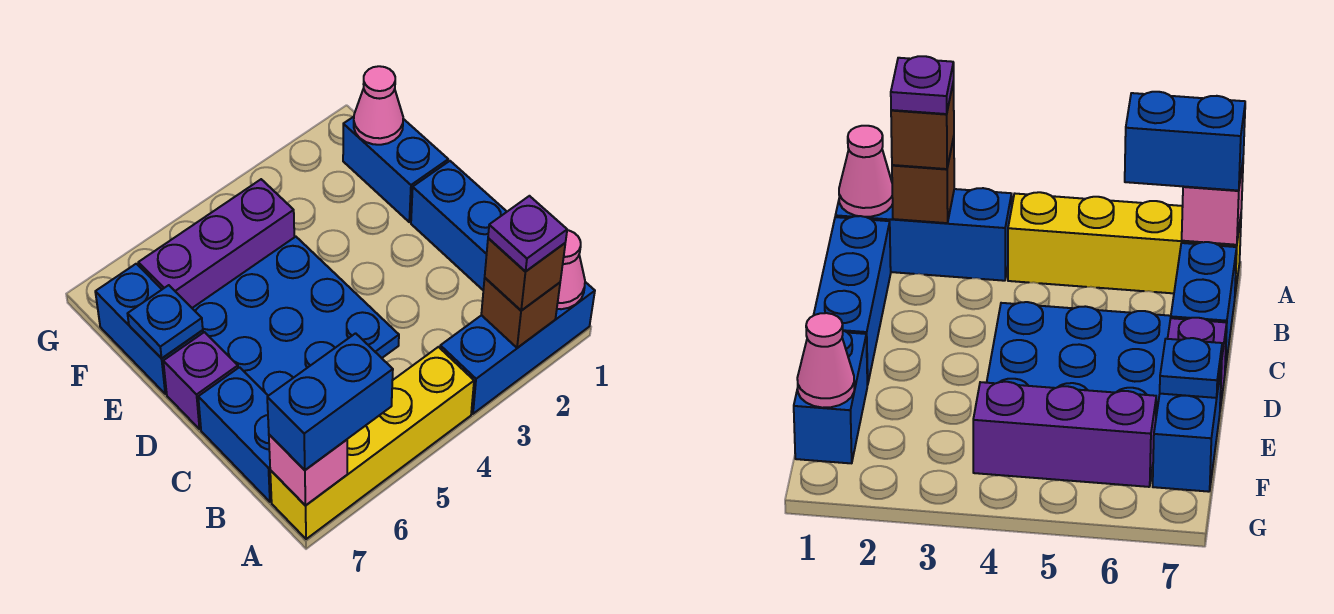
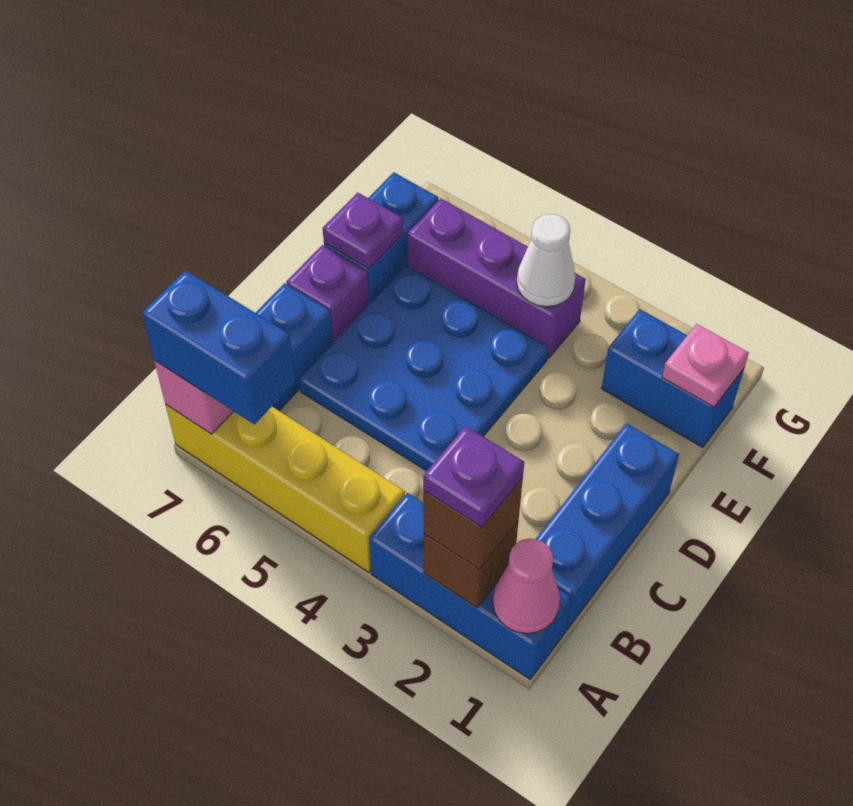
blue brick E1:F1 level 1 -> blue brick F1:F2 level 1
blue plate E7 level 2 -> purple plate E7 level 2
pink cone F1 level 2 -> pink plate F1 level 2
none -> white cone F4 level 2

